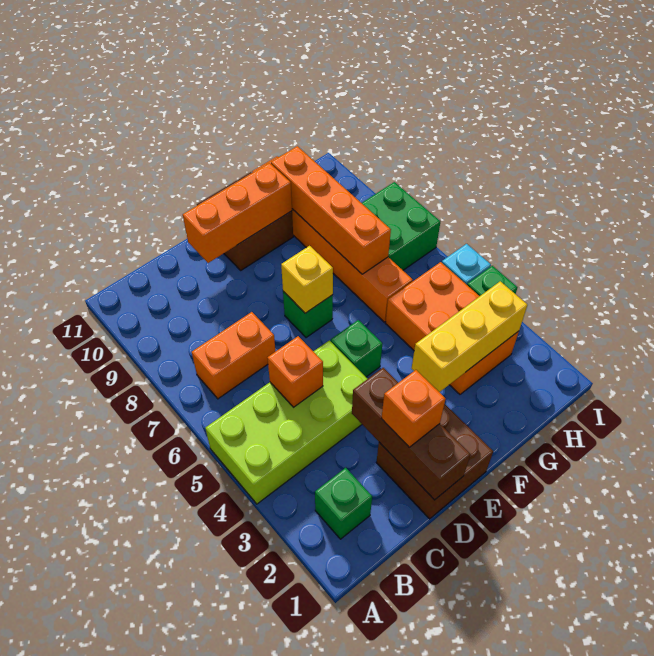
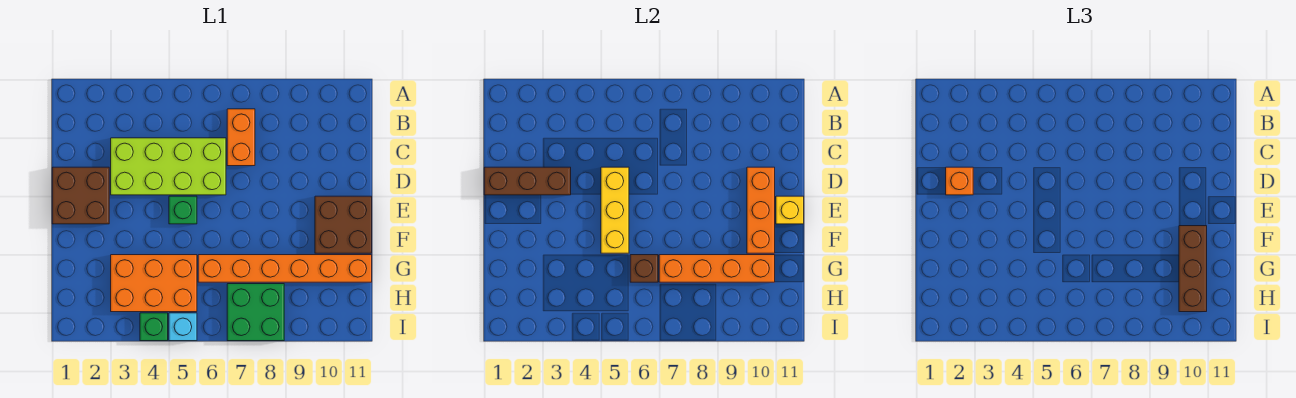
lime brick A4:D5 level 1 -> lime brick C3:D6 level 1
green brick B2 level 1 -> none
orange brick C5 level 2 -> none
green brick E7 level 1 -> none
yellow brick E7 level 2 -> yellow brick E11 level 2
yellow brick F3:H3 level 2 -> yellow brick D5:F5 level 2
none -> brown brick F10:H10 level 3
none -> brown brick G6 level 2

